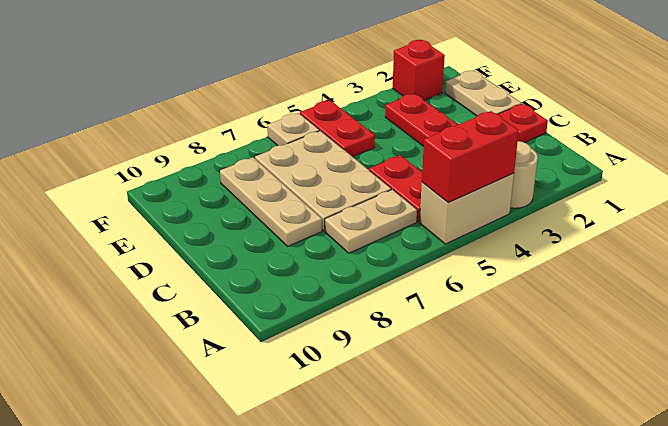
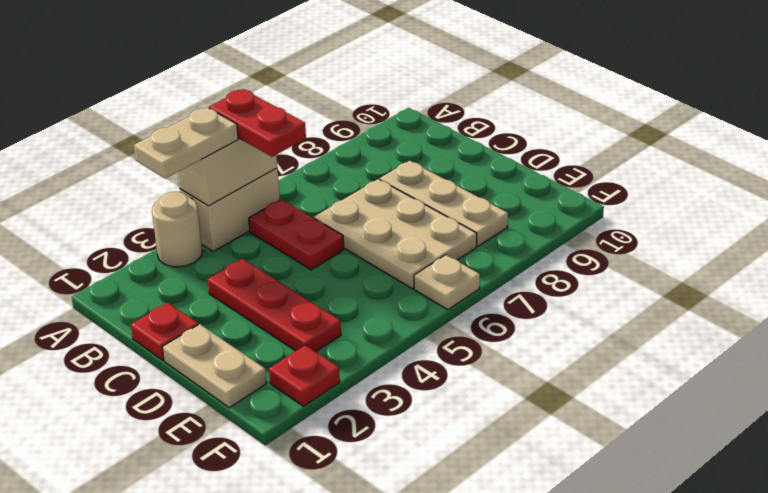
red brick A4:A5 level 2 -> tan brick A4:A5 level 2
tan plate B6:B7 level 1 -> tan plate A3:A4 level 3
red plate E5:F5 level 1 -> red plate A5:B5 level 3
red brick F2 level 1 -> red plate F2 level 1

